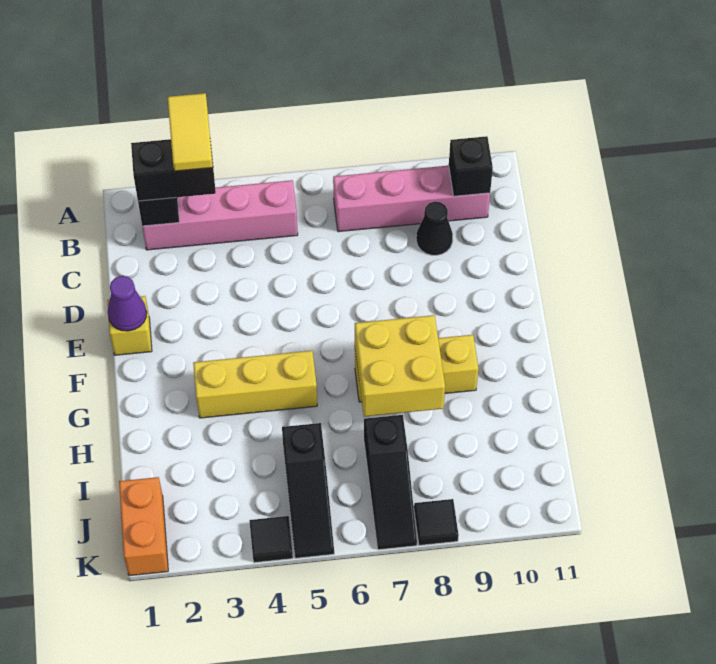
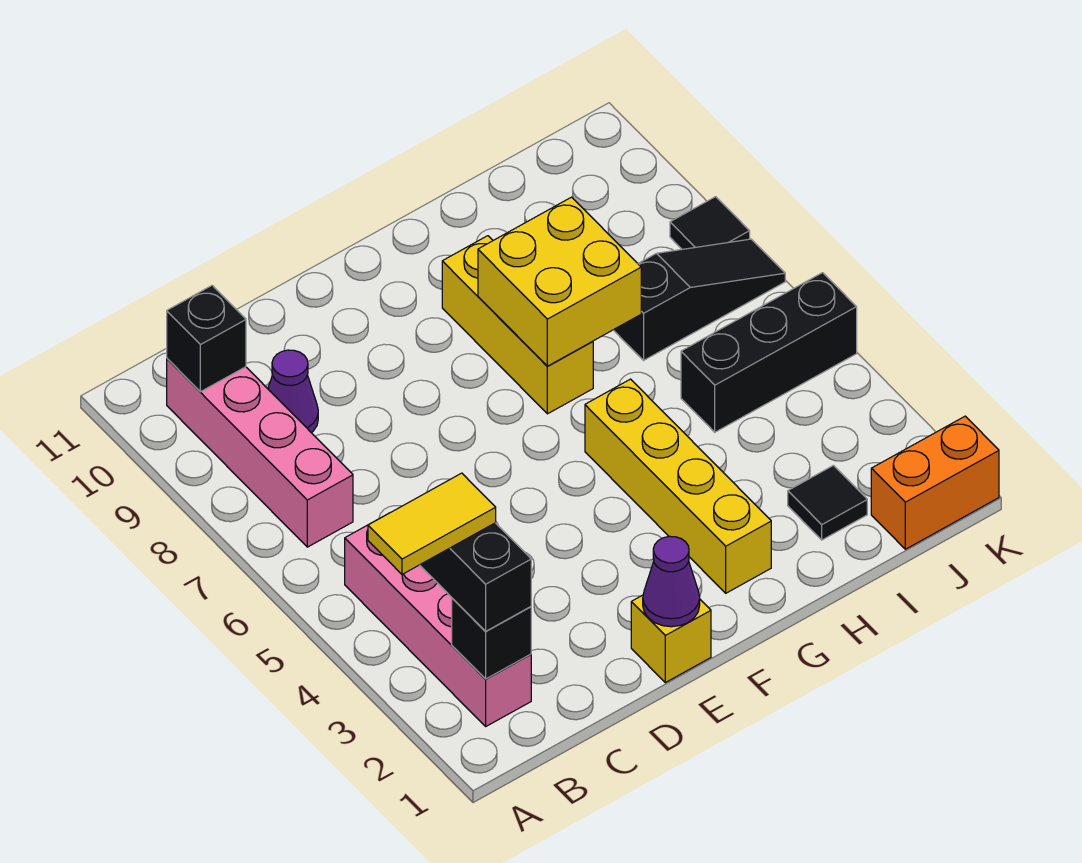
black cone C9 level 1 -> purple cone C9 level 1
yellow brick G3:G5 level 1 -> yellow brick G2:G5 level 1
black slope I5:K5 level 1 top I -> black brick I5:K5 level 1
black tile K4 level 1 -> black tile I2 level 1

